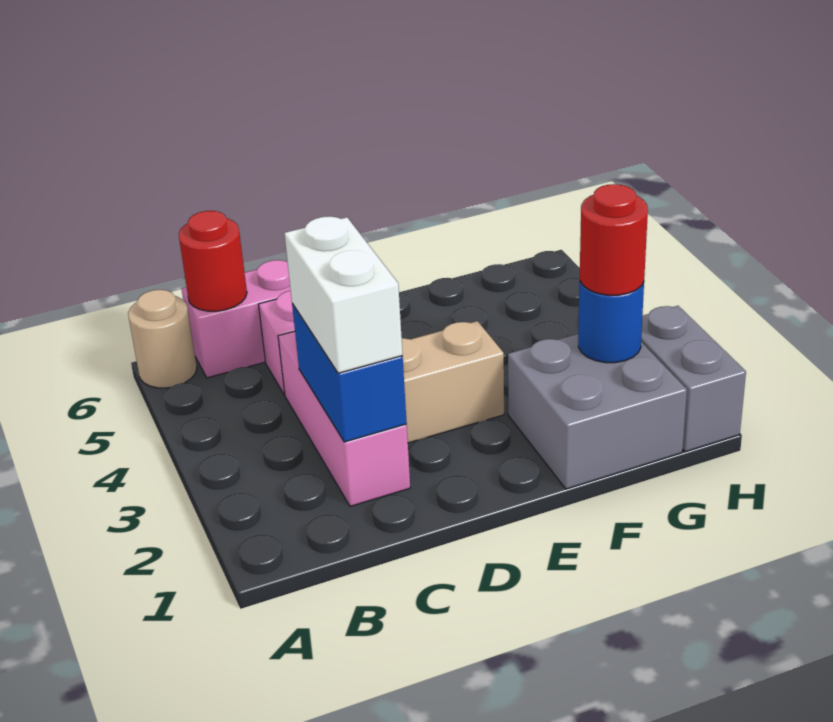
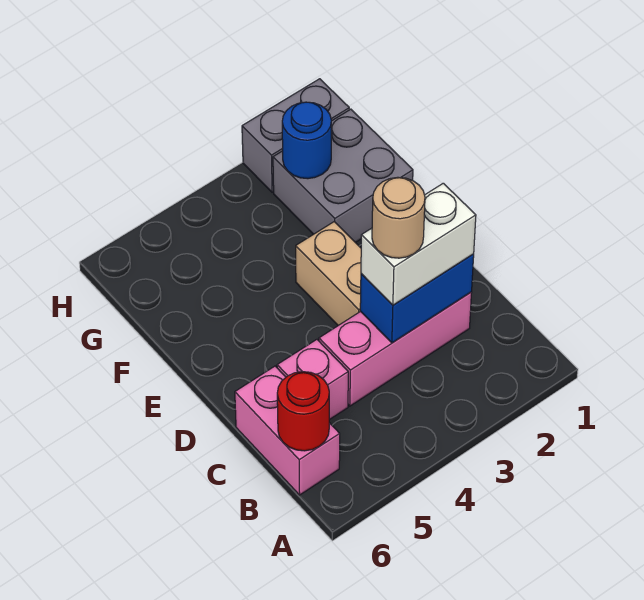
tan round brick A6 level 1 -> tan round brick C3 level 4
red round brick G2 level 3 -> none

